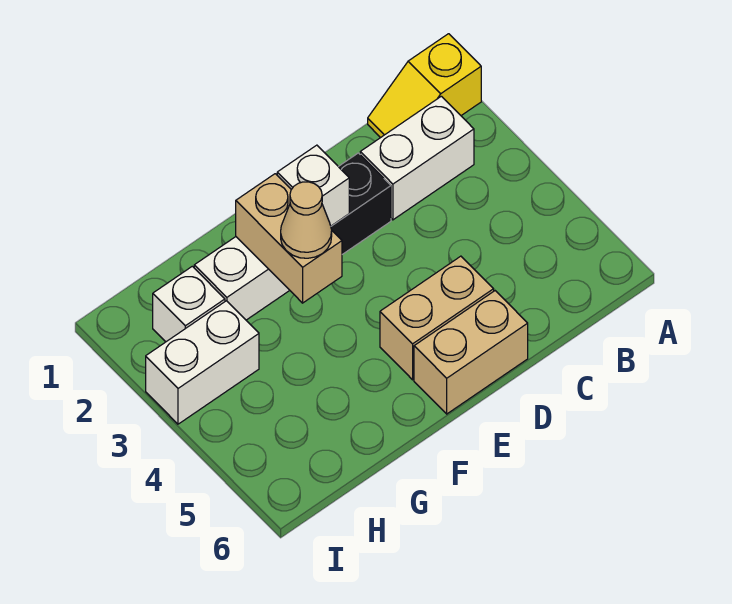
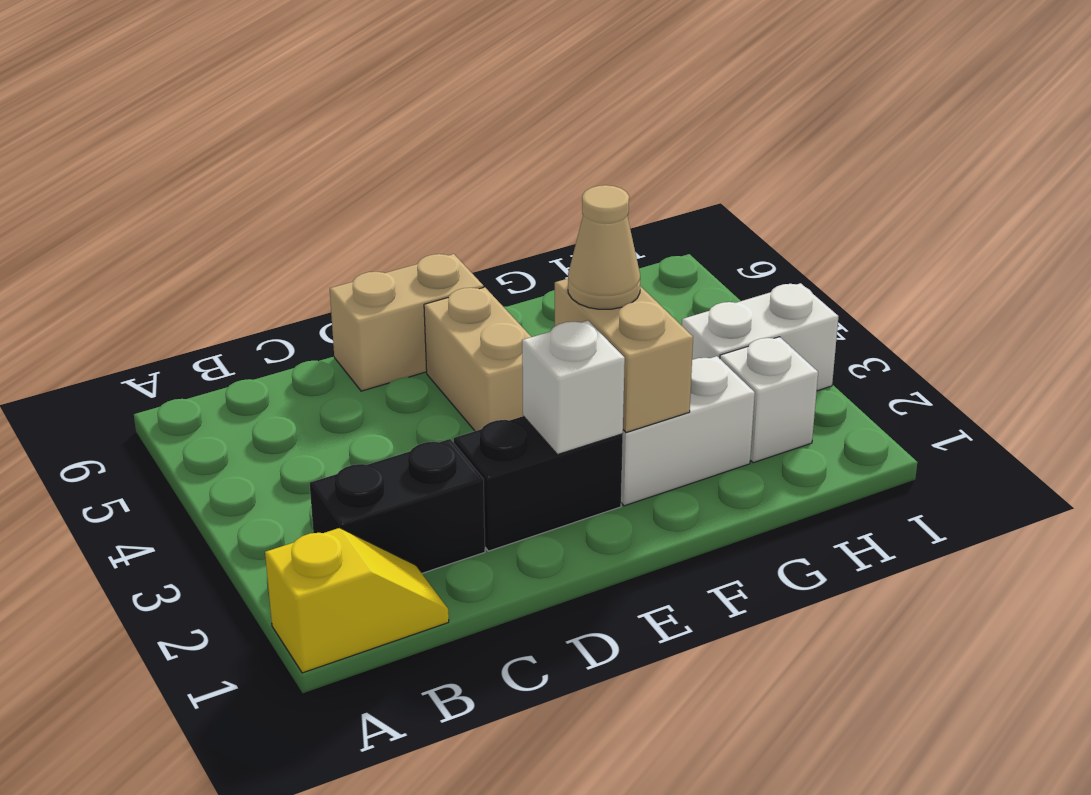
white brick B2:C2 level 1 -> black brick B2:C2 level 1
tan brick D5:E5 level 1 -> tan brick E4:E5 level 1

